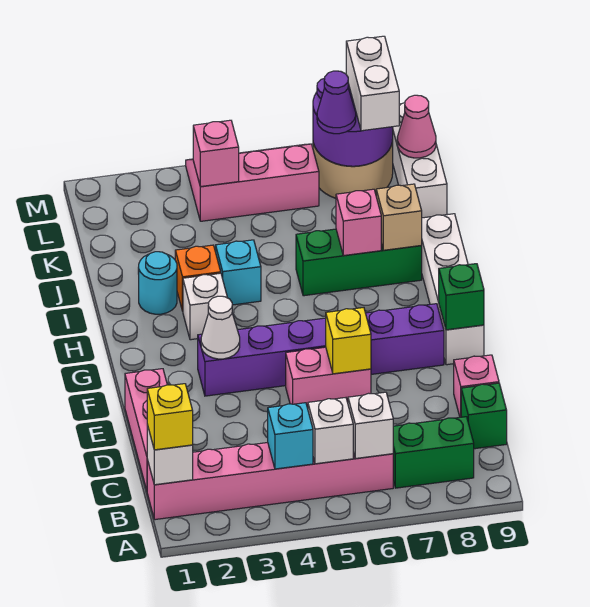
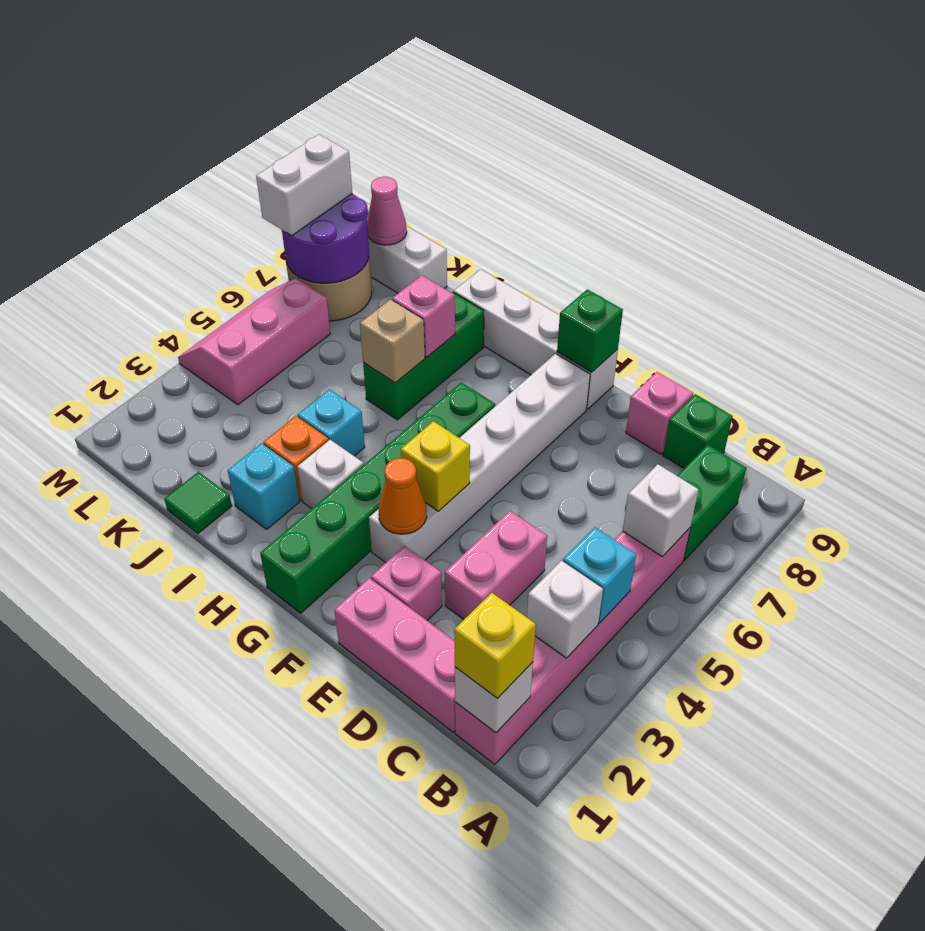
white brick B5 level 2 -> white brick B3 level 2
pink brick E5:E6 level 1 -> pink brick D3:D4 level 1
yellow brick E6 level 2 -> yellow brick F4 level 2
purple brick F3:F8 level 1 -> white brick F3:F8 level 1
white cone F3 level 2 -> orange cone F3 level 2
none -> green brick G1:G6 level 1
cyan round brick I2 level 1 -> cyan brick I2 level 1
tan brick I8 level 2 -> tan brick I6 level 2
none -> green tile J1 level 1
pink brick L4 level 2 -> pink brick E2 level 1
purple cone L7 level 3 -> none
white brick L8:M8 level 3 -> white brick M7:M8 level 3

